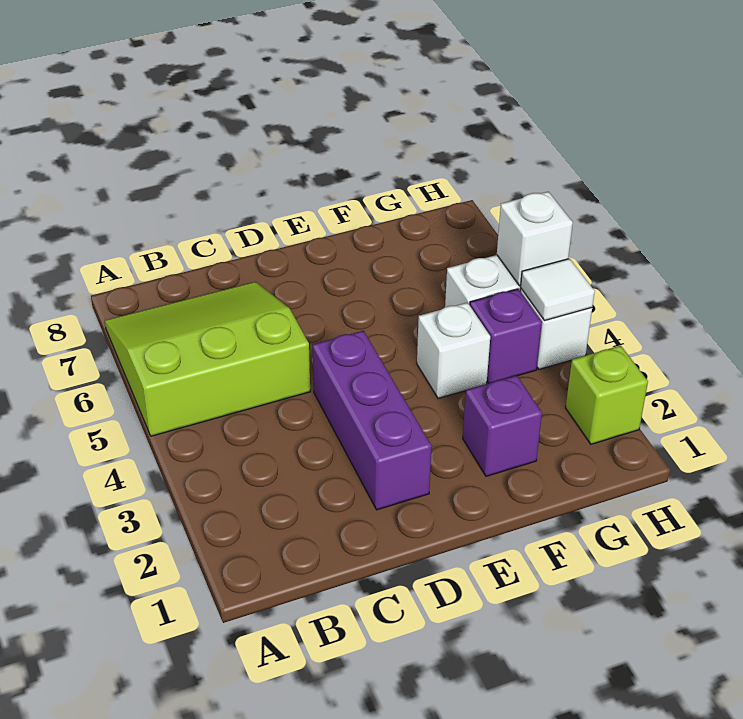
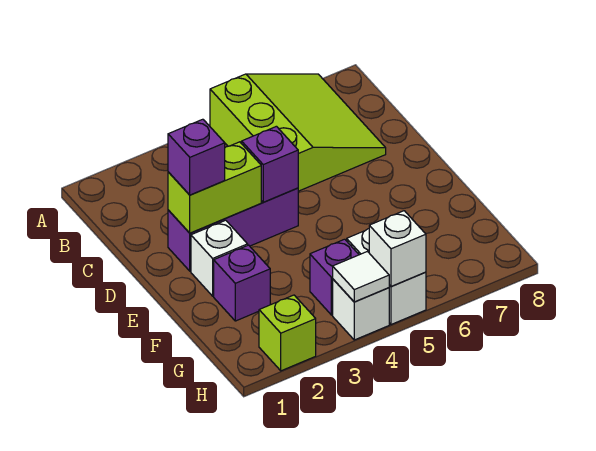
none -> lime brick D2:D3 level 2
none -> purple brick D2 level 3
none -> purple brick D4 level 2
white brick F4 level 1 -> white brick E2 level 1

